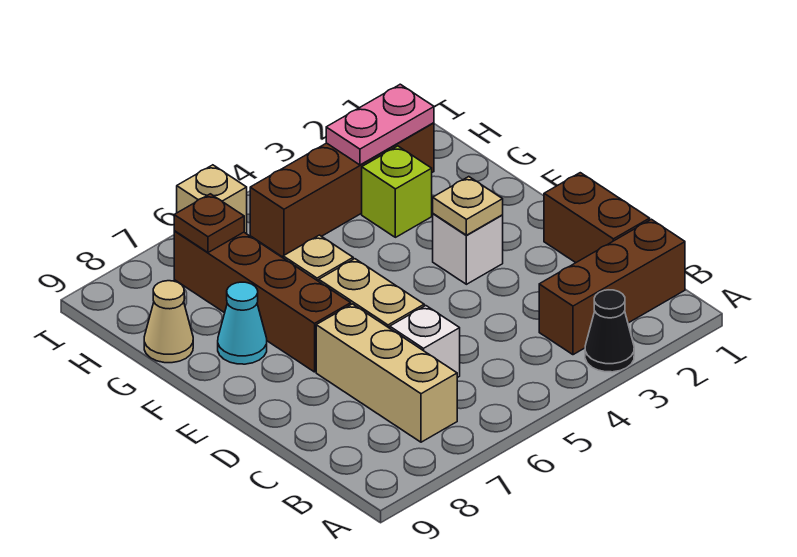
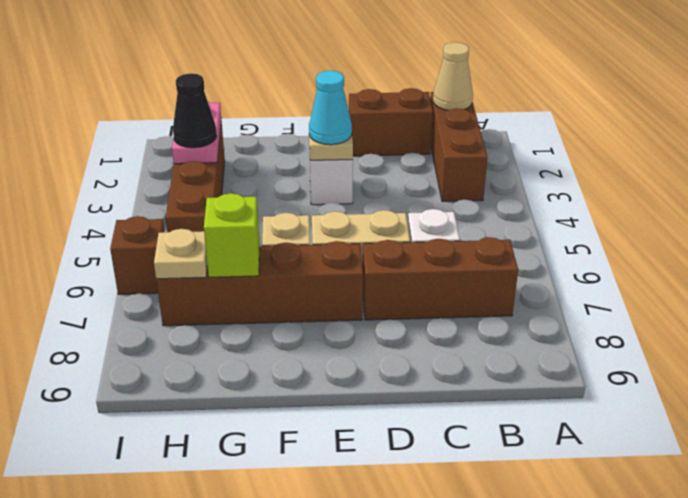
black cone A3 level 1 -> black cone H3 level 3
tan brick B7:D7 level 1 -> brown brick B7:D7 level 1
cyan cone F8 level 1 -> cyan cone E3 level 3
lime brick G3 level 1 -> lime brick G7 level 2
tan cone G9 level 1 -> tan cone B1 level 2
brown plate H7 level 2 -> tan plate H7 level 2
tan brick I6 level 1 -> brown brick I6 level 1

